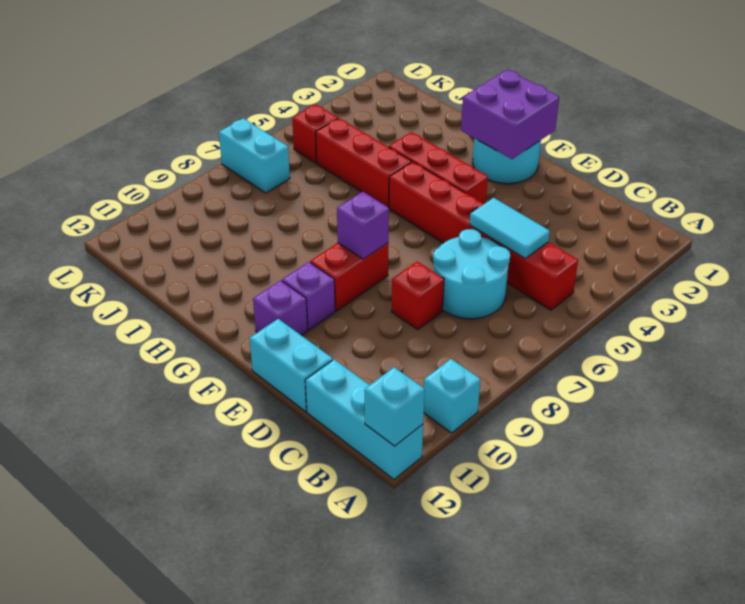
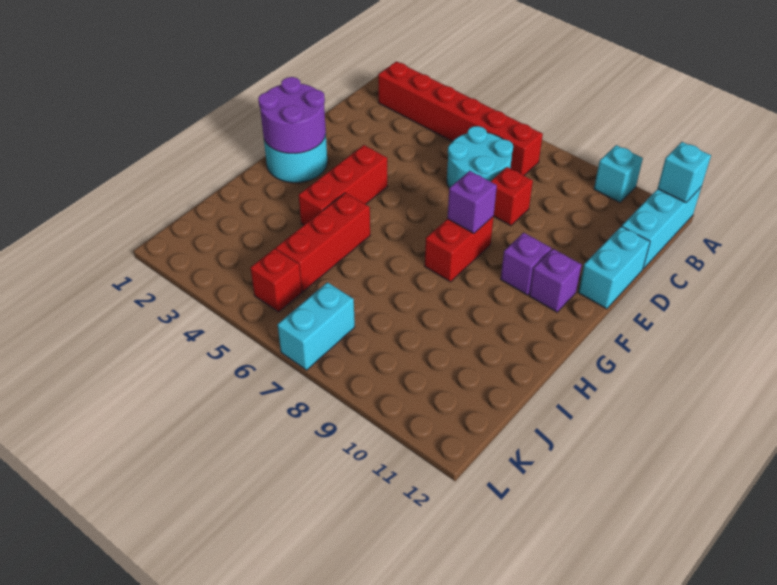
red brick B5:G5 level 1 -> red brick B2:B7 level 1
cyan tile C5:D5 level 2 -> none
purple brick F1:G2 level 2 -> purple round brick F1:G2 level 2
red brick F8:F9 level 1 -> red brick F8:G8 level 1

